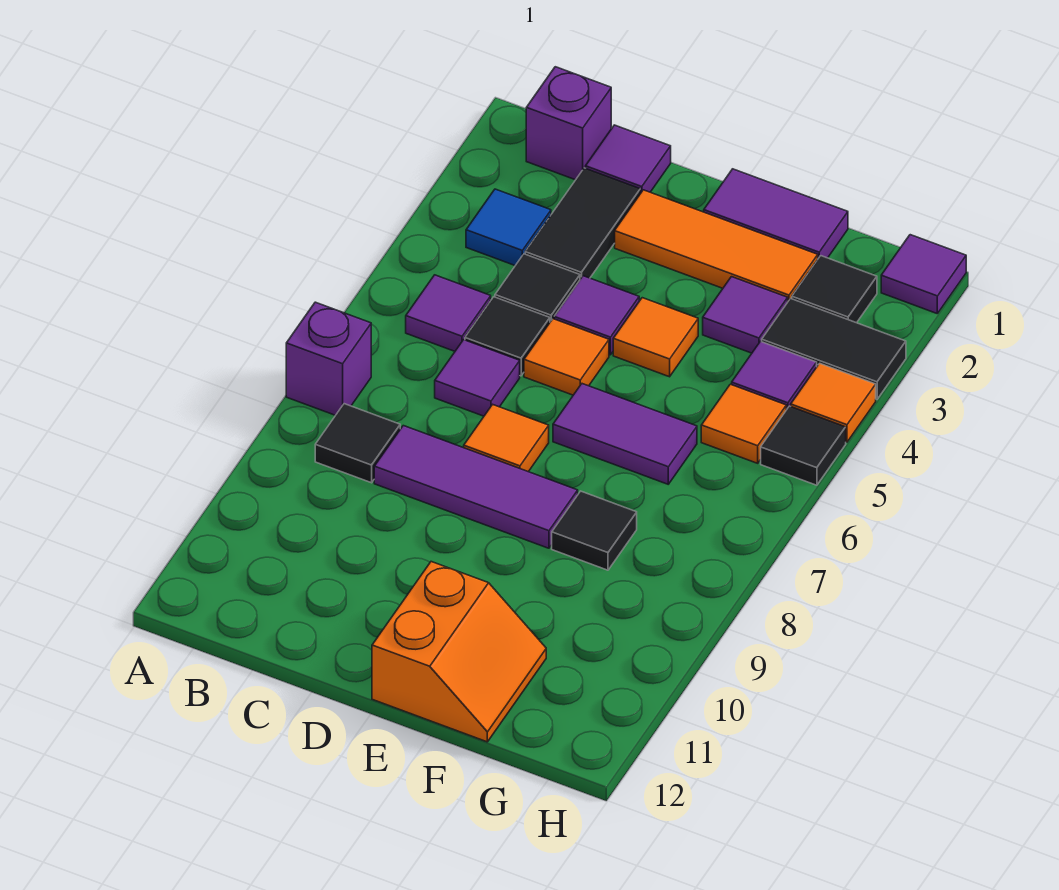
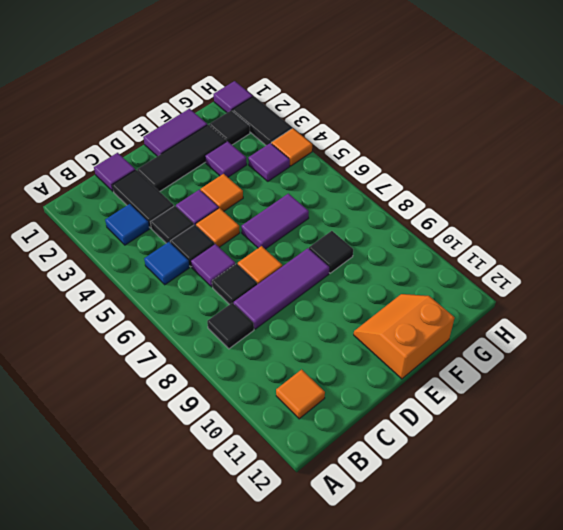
purple brick A7 level 1 -> none
purple brick B1 level 1 -> none
purple tile B5 level 1 -> blue tile B5 level 1
orange tile D2:F2 level 1 -> black tile D2:F2 level 1
orange slope E11:F12 level 1 top E -> orange slope E11:F12 level 1 top 12
black tile G3:H3 level 1 -> black tile H2:H3 level 1
orange tile G5 level 1 -> orange tile B11 level 1
black tile H5 level 1 -> black tile C7 level 1

